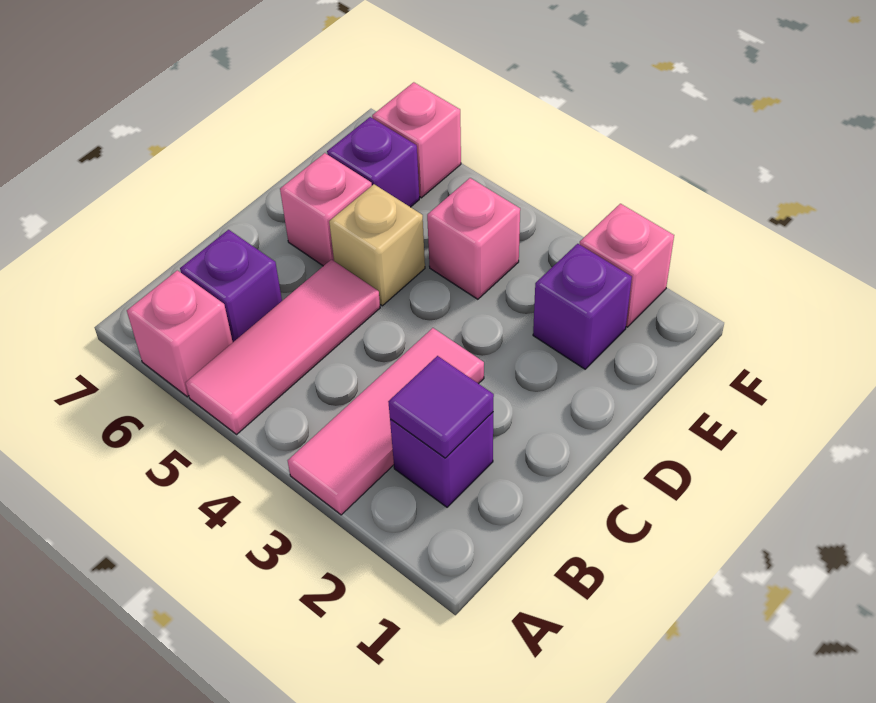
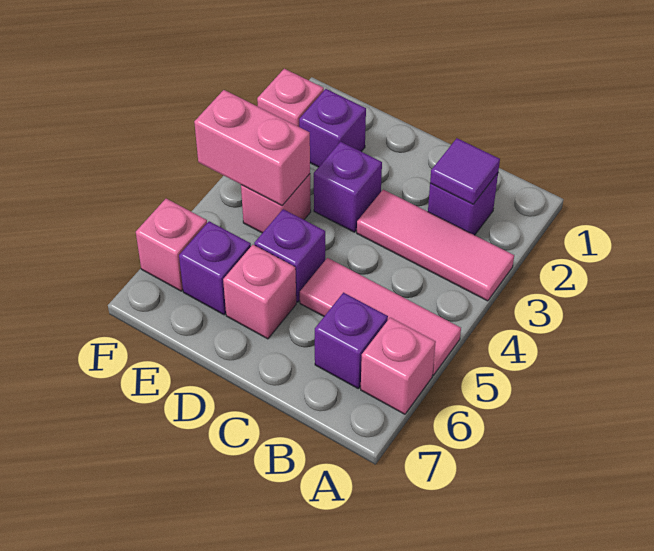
none -> purple brick D3 level 1
tan brick D5 level 1 -> purple brick D5 level 1
none -> pink brick E4:F4 level 2

